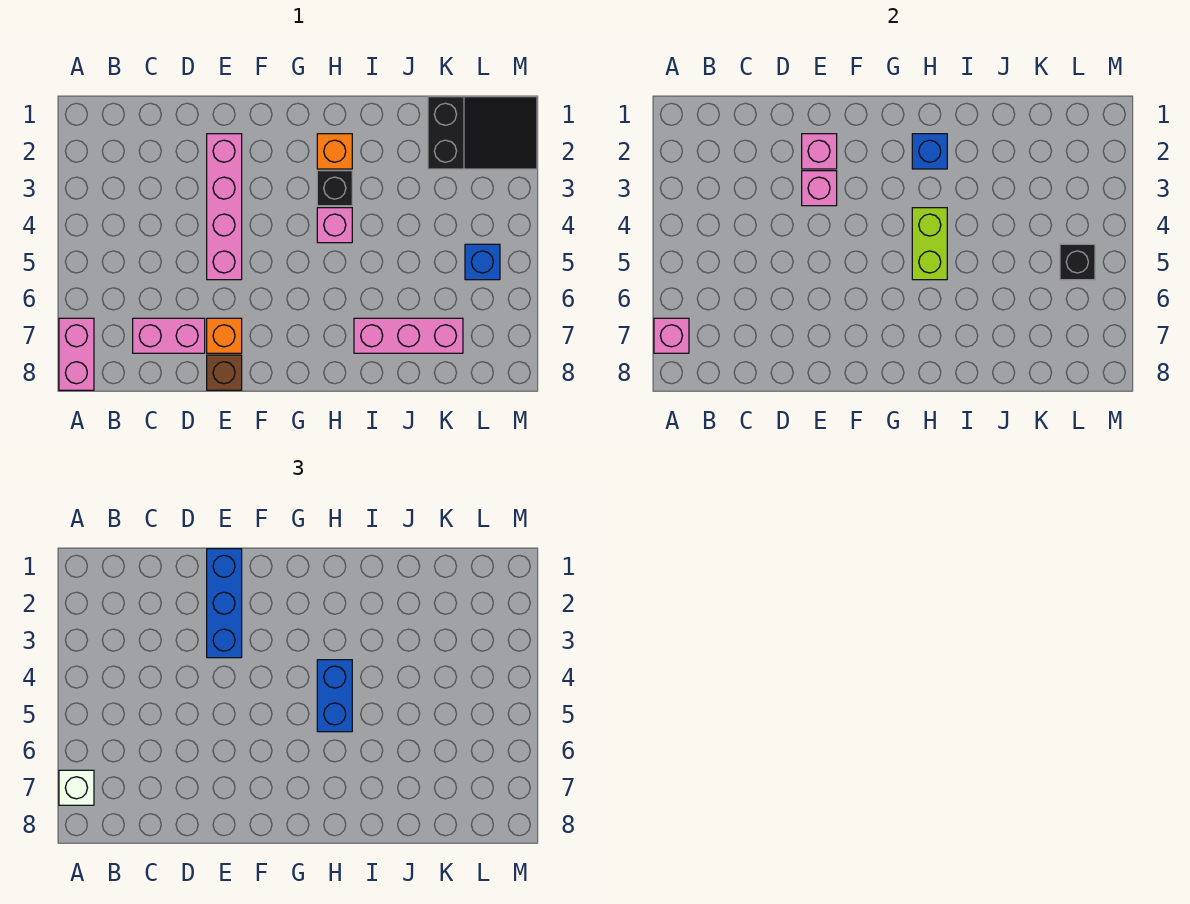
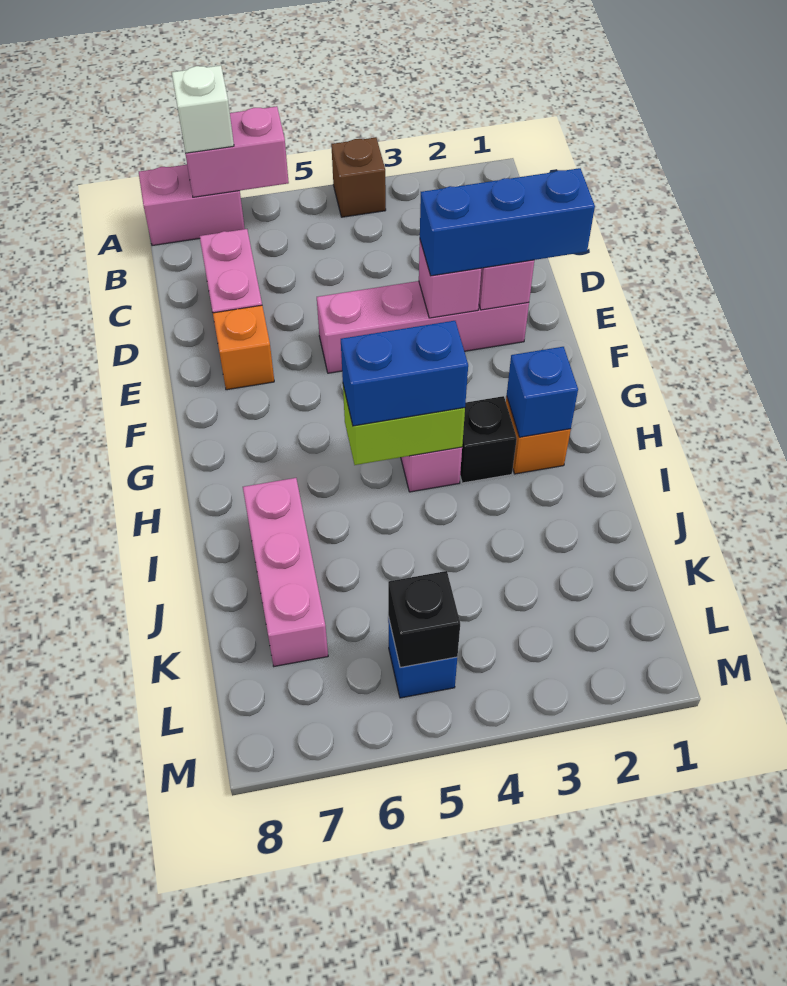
pink brick A7 level 2 -> pink brick A6:A7 level 2
brown brick E8 level 1 -> brown brick A4 level 1
black slope K1:M2 level 1 top K -> none

